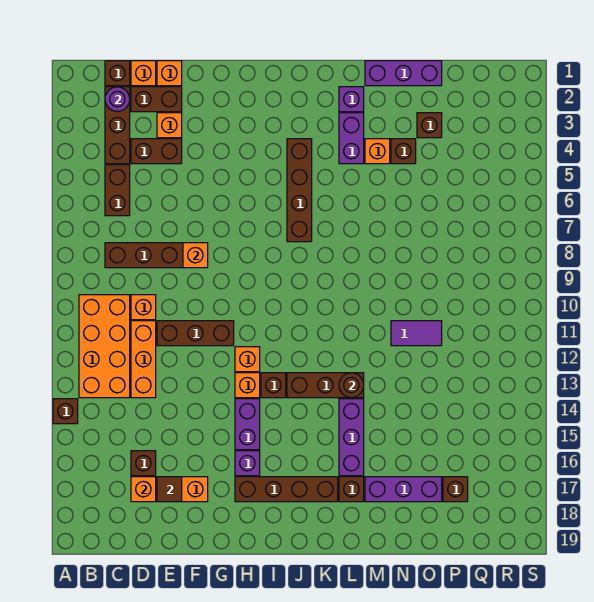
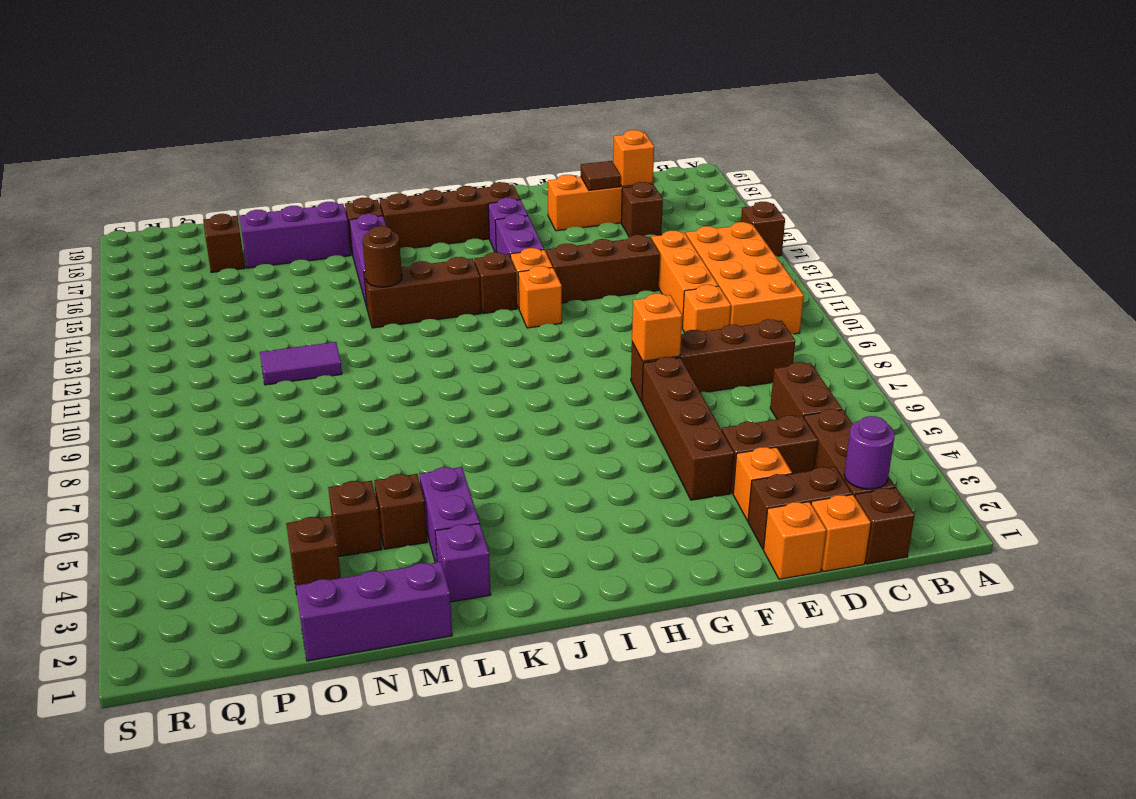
brown brick E11:G11 level 1 -> brown brick E13:G13 level 1
brown brick J4:J7 level 1 -> brown brick F4:F7 level 1
orange brick M4 level 1 -> brown brick M4 level 1

